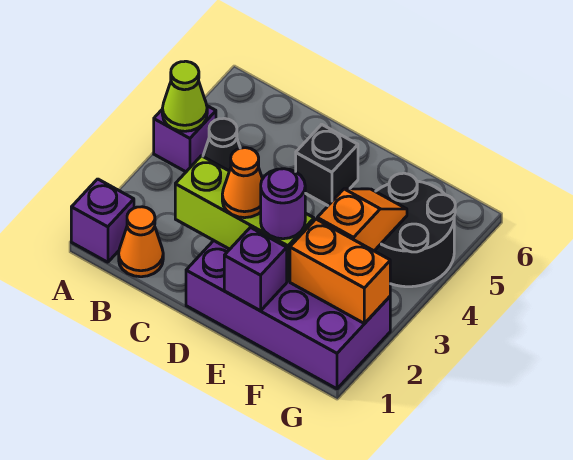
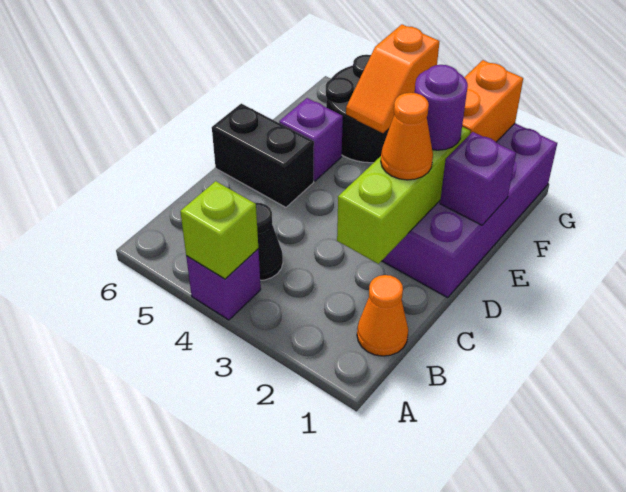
purple brick A1 level 1 -> purple brick E5 level 1
lime cone A4 level 2 -> lime brick A4 level 2
black brick D5 level 1 -> black brick D5:D6 level 1
orange slope F3:F4 level 2 top 3 -> orange slope F4:G4 level 2 top G

